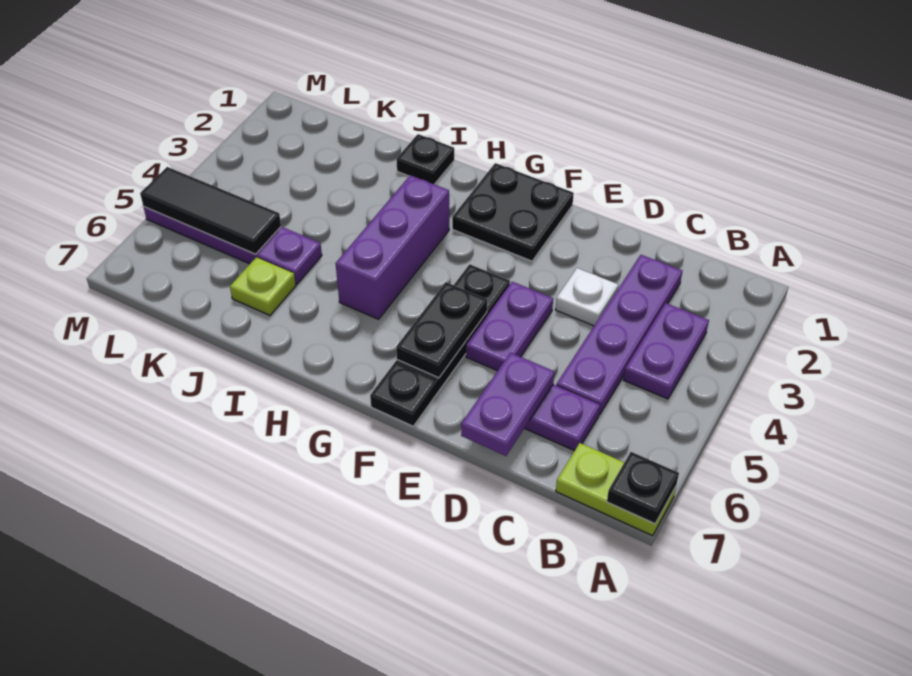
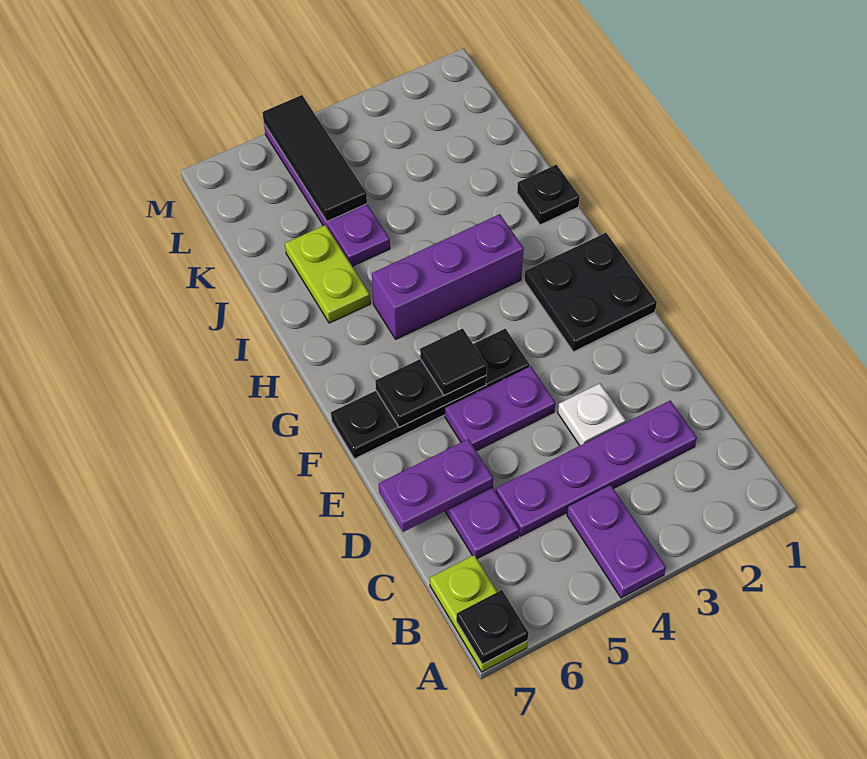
purple plate B3:B4 level 1 -> purple plate A4:B4 level 1
none -> black tile F5 level 3
lime plate J6 level 1 -> lime plate I6:J6 level 1

